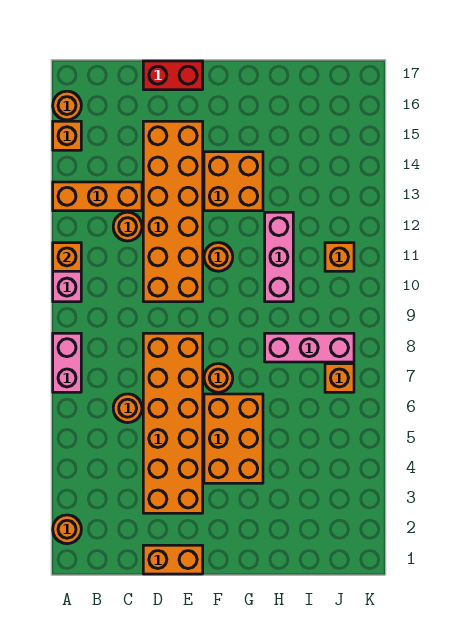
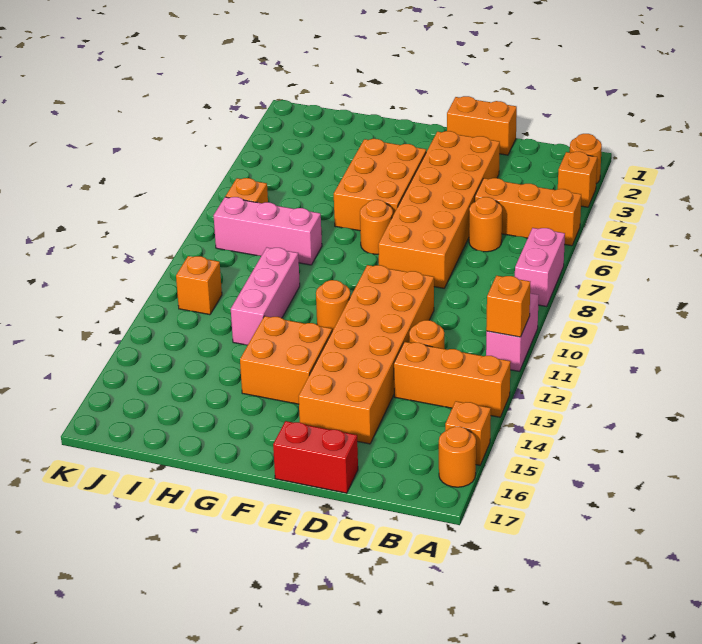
none -> orange brick A3 level 1
none -> orange brick A5:C5 level 1

